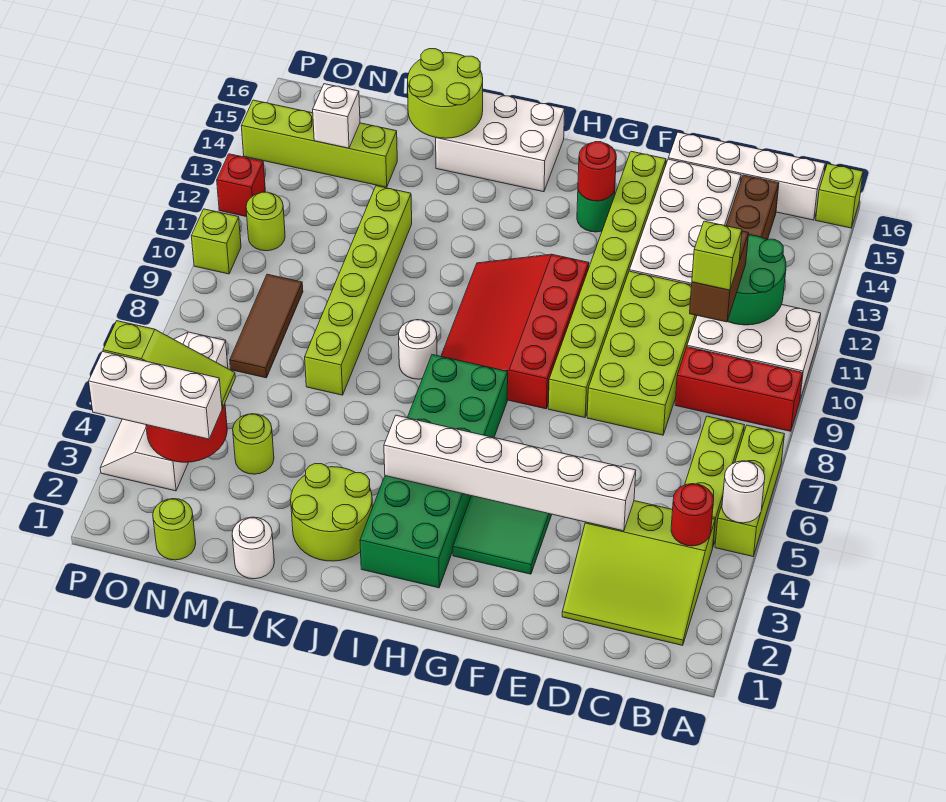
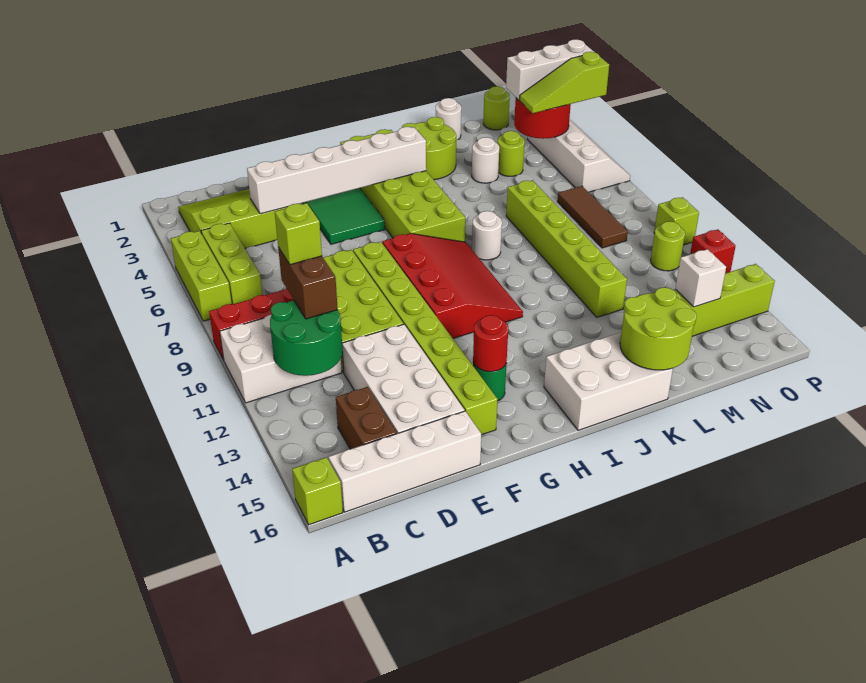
white round brick A5 level 2 -> white round brick L4 level 1
red round brick B4 level 2 -> none
green brick H2:I7 level 1 -> lime brick H2:I7 level 1

